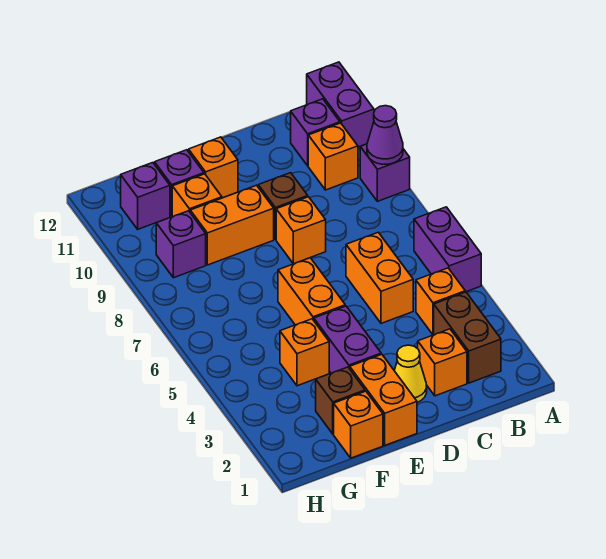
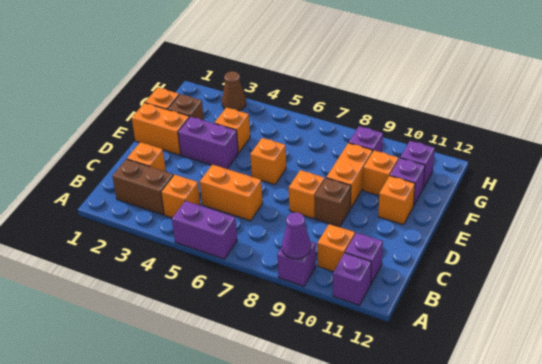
purple brick A11:A12 level 1 -> purple brick A11 level 1
yellow cone D2 level 1 -> none
orange brick E5:E6 level 1 -> orange brick E6 level 1
none -> brown cone H3 level 1

